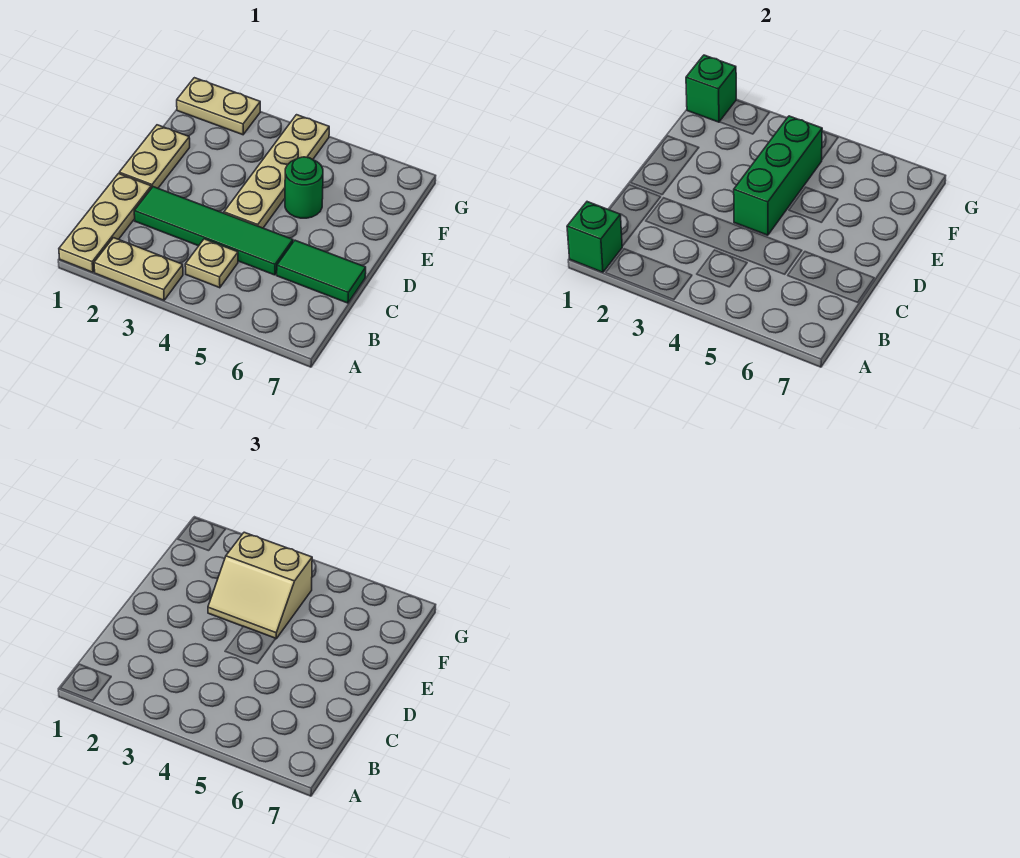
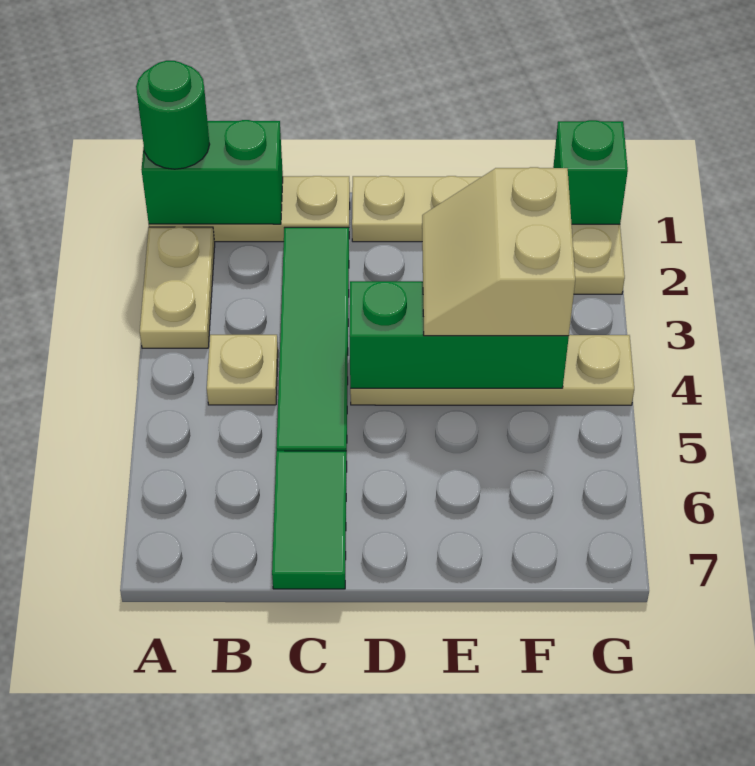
green brick A1 level 2 -> green brick A1:B1 level 2
green round brick E5 level 1 -> green round brick A1 level 3

